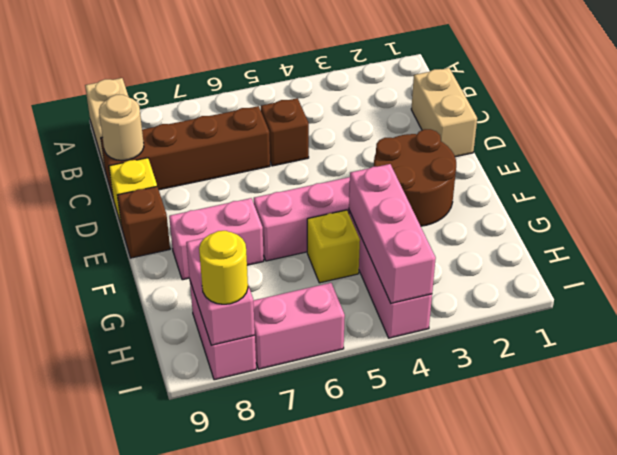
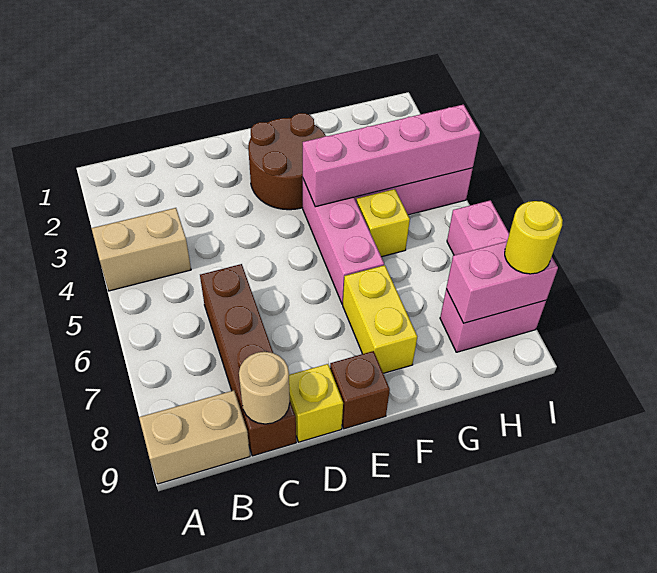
tan brick C1:D1 level 1 -> tan brick A4:B4 level 1
brown brick C5 level 1 -> none
pink brick F7:F8 level 1 -> yellow brick F7:F8 level 1
pink brick G4:I4 level 2 -> pink brick F4:I4 level 2

